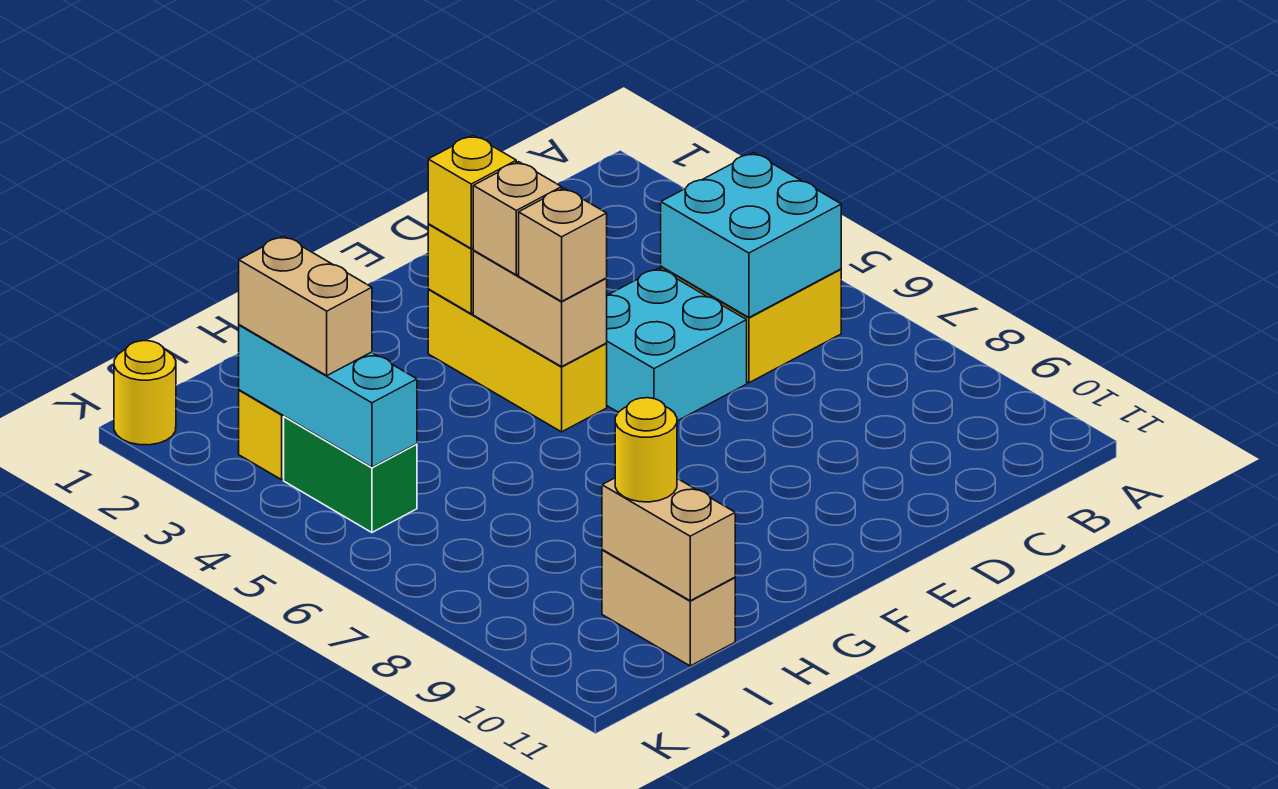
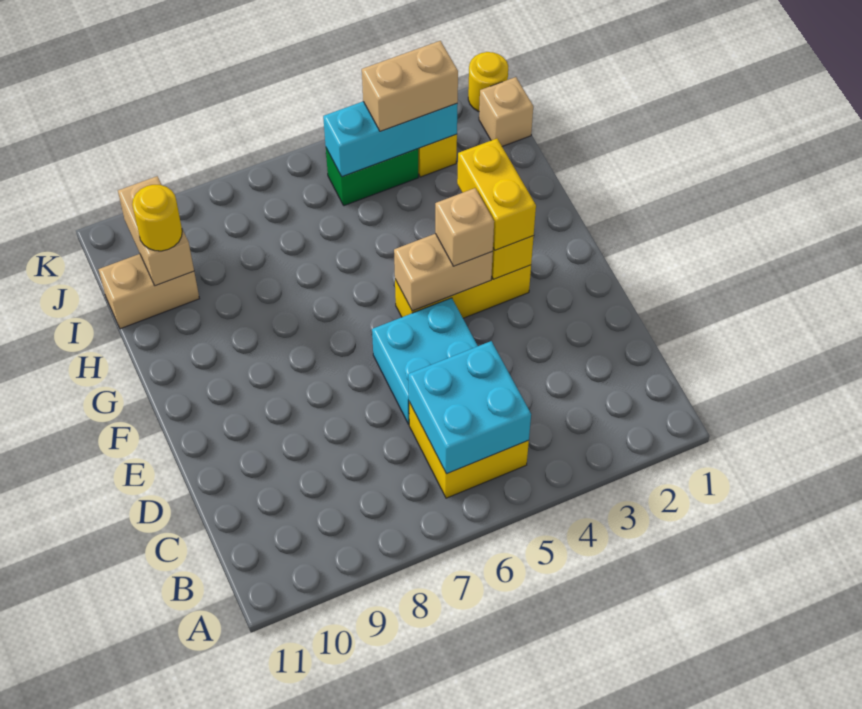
yellow brick F3 level 3 -> yellow brick F3:G3 level 3
tan brick F5 level 3 -> tan brick J1 level 1
tan brick I10:I11 level 2 -> tan brick I10:J10 level 2

